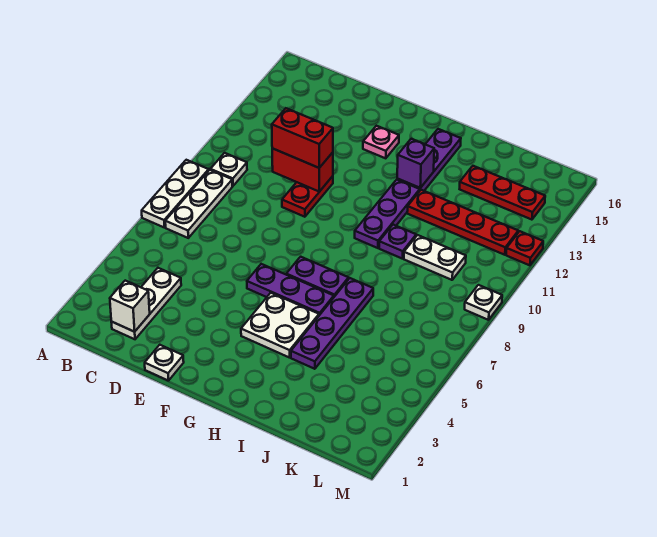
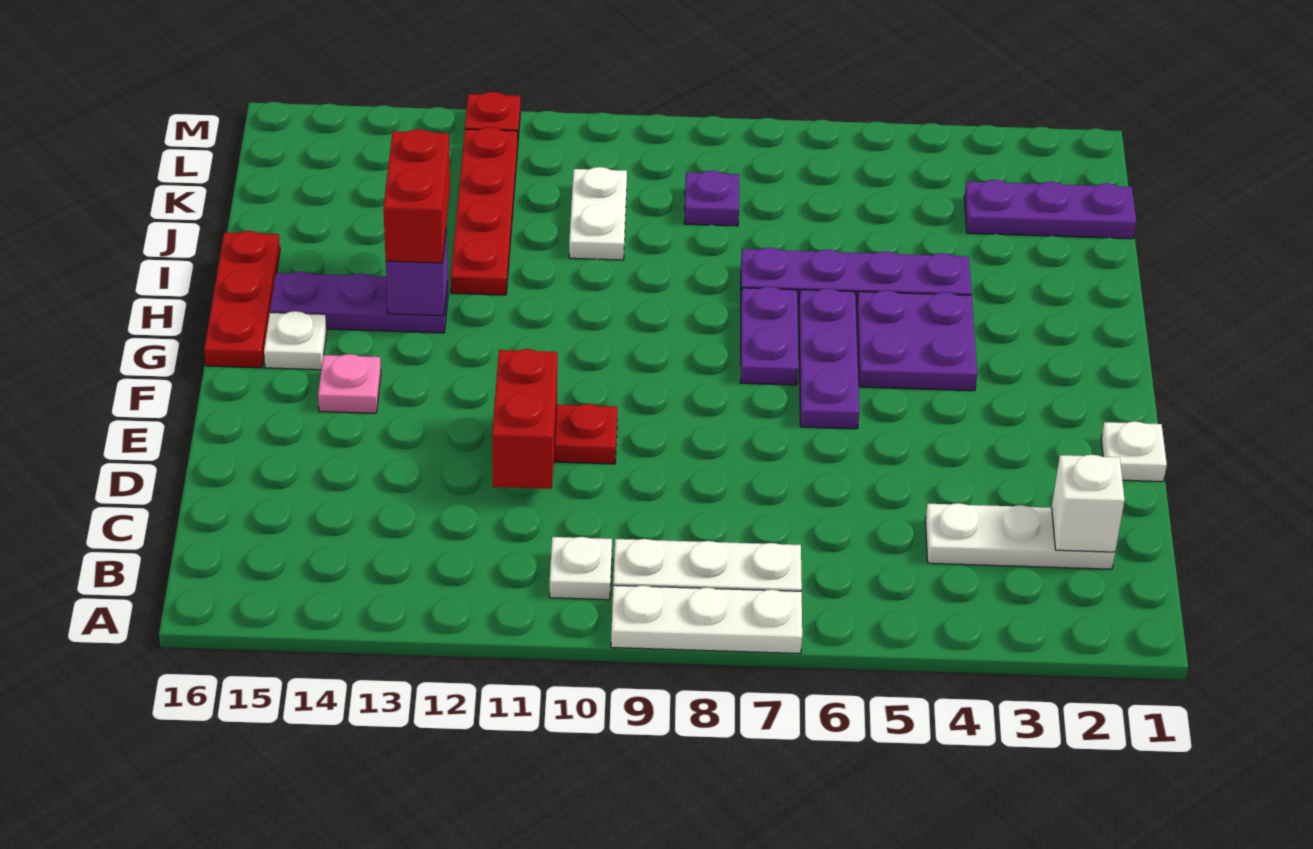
red brick D11:E11 level 3 -> red brick H13:I13 level 3
white plate G4:H5 level 1 -> purple plate G4:H5 level 1
purple plate H10:H12 level 1 -> purple plate K1:K3 level 1
purple plate I10 level 1 -> purple plate K8 level 1
red plate J14:L14 level 1 -> red plate G16:I16 level 1
white plate M9 level 1 -> white plate G15 level 1

